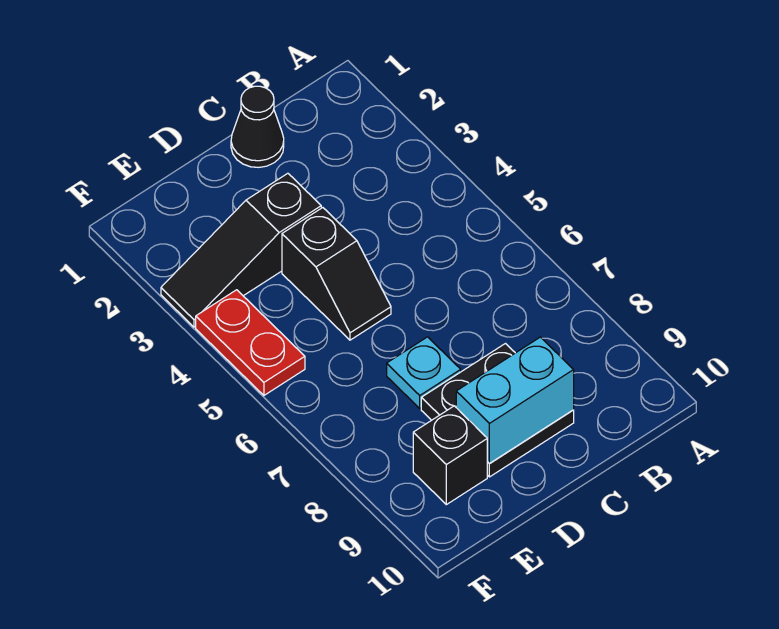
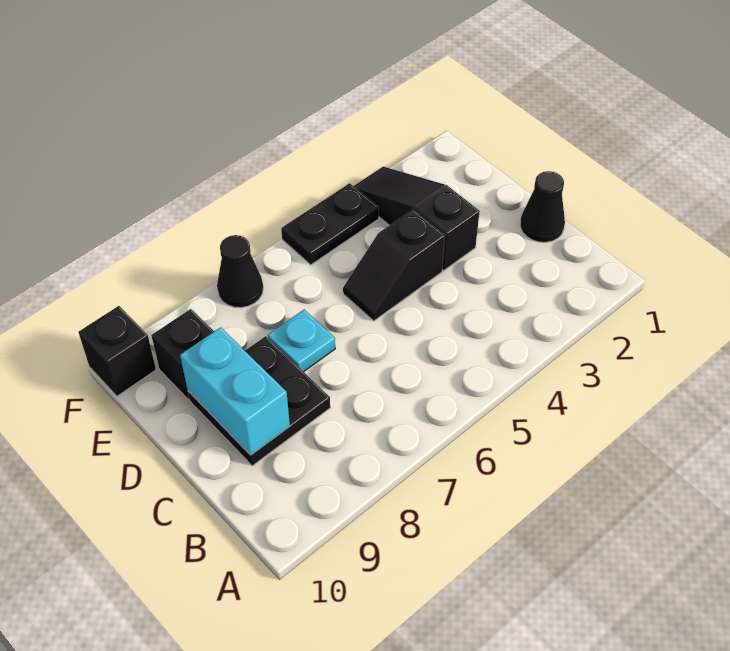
red plate F4:F5 level 1 -> black plate F4:F5 level 1
none -> black cone F7 level 1
none -> black brick F10 level 1

